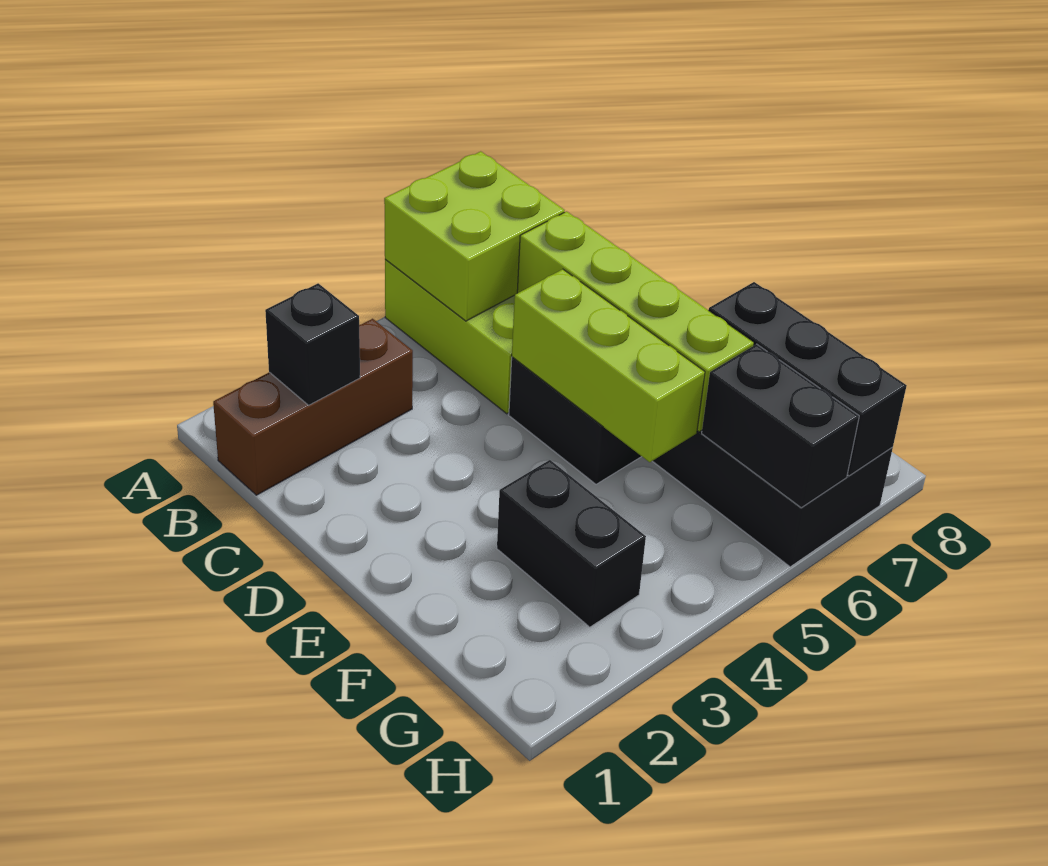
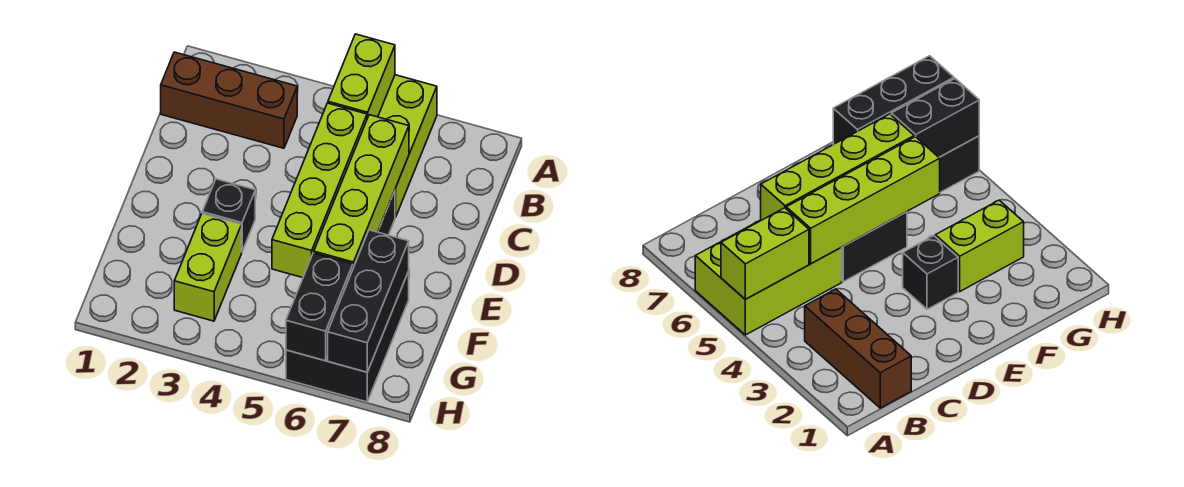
lime brick A5:B6 level 2 -> lime brick A5:B5 level 2
black brick B2 level 2 -> black brick E3 level 1
lime brick D5:F5 level 2 -> lime brick C5:F5 level 2
black brick F3:G3 level 1 -> lime brick F3:G3 level 1

